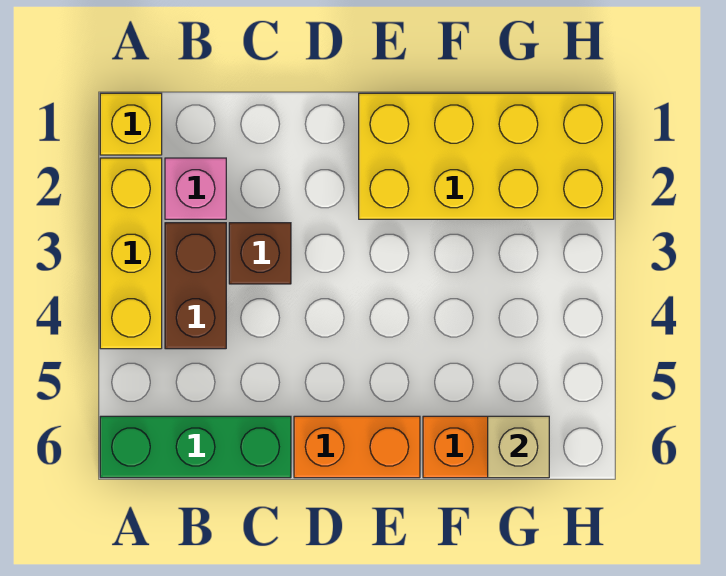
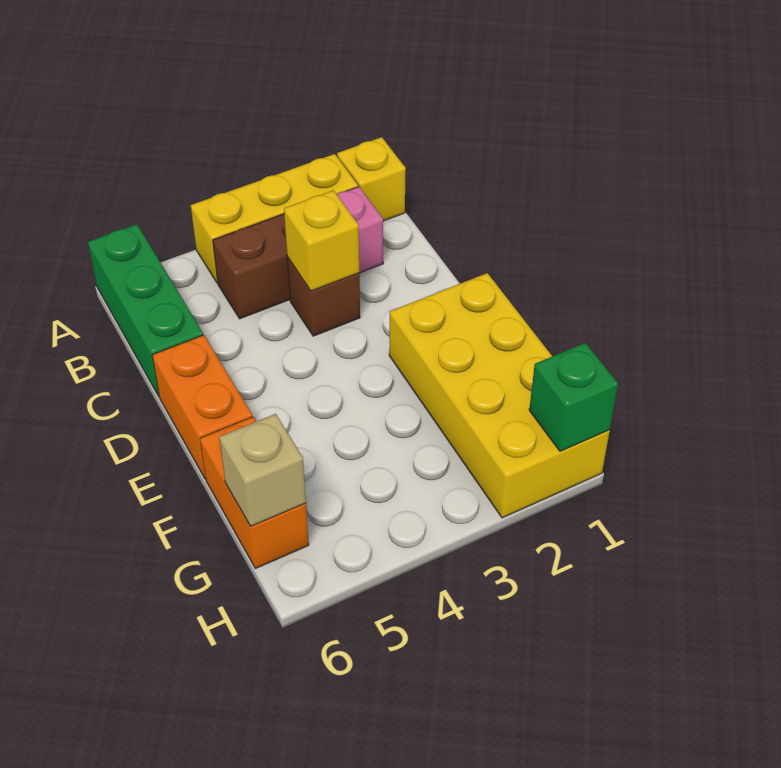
none -> yellow brick C3 level 2
none -> green brick H1 level 2

